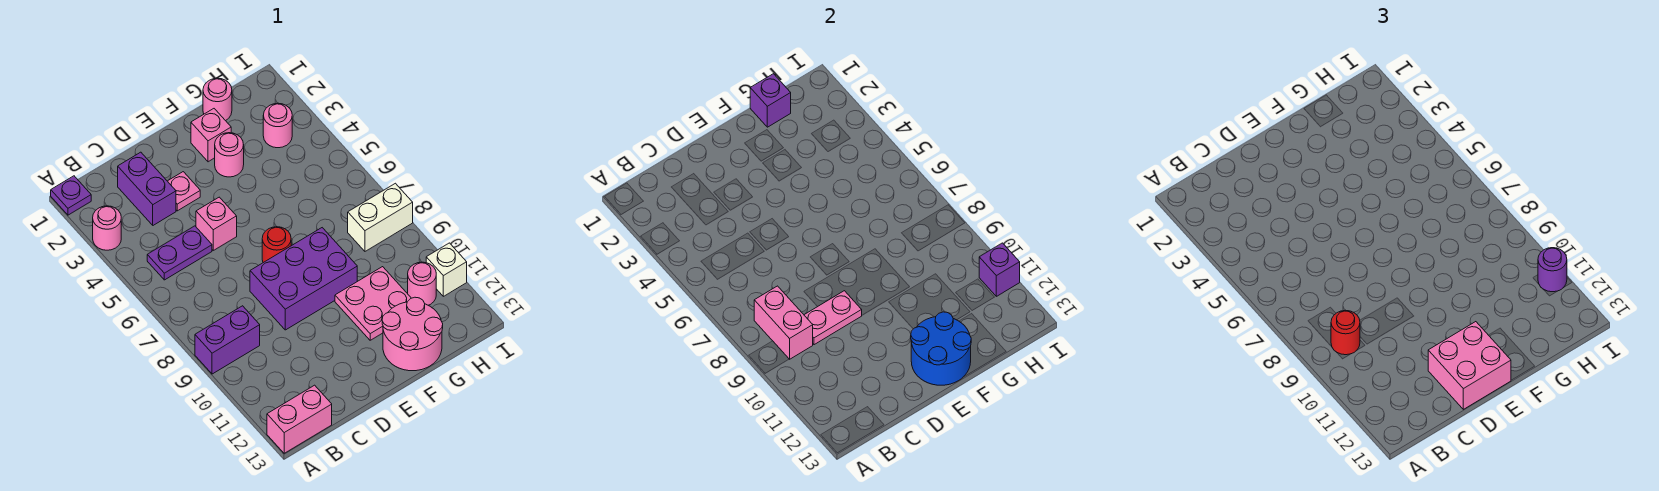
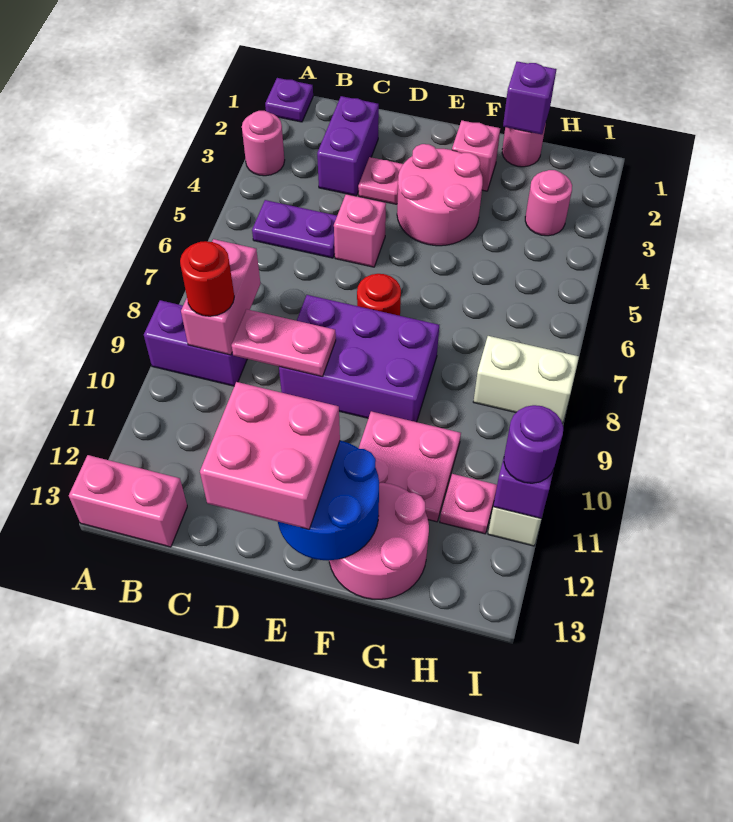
pink round brick F3 level 1 -> pink round brick E3:F4 level 1
pink round brick H11 level 1 -> pink plate H11 level 1

